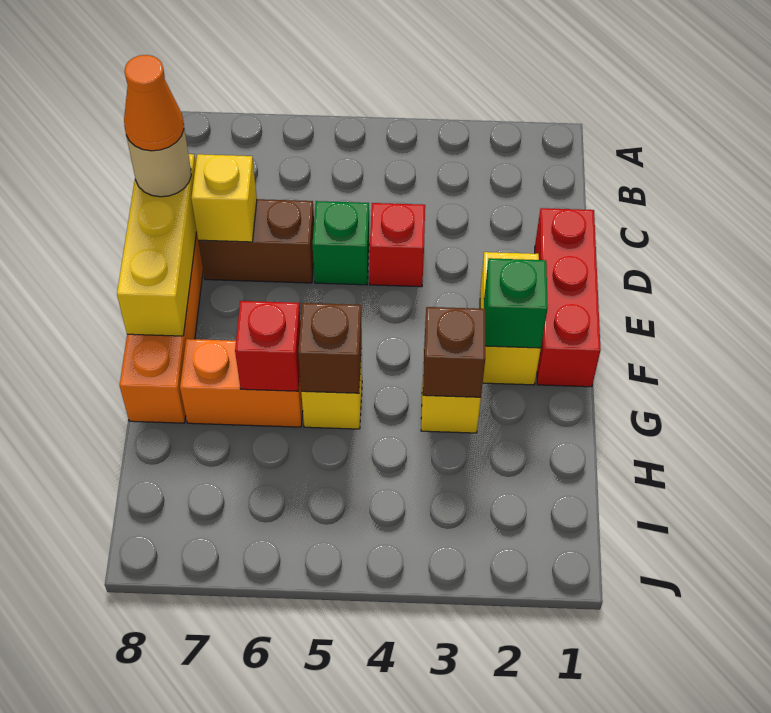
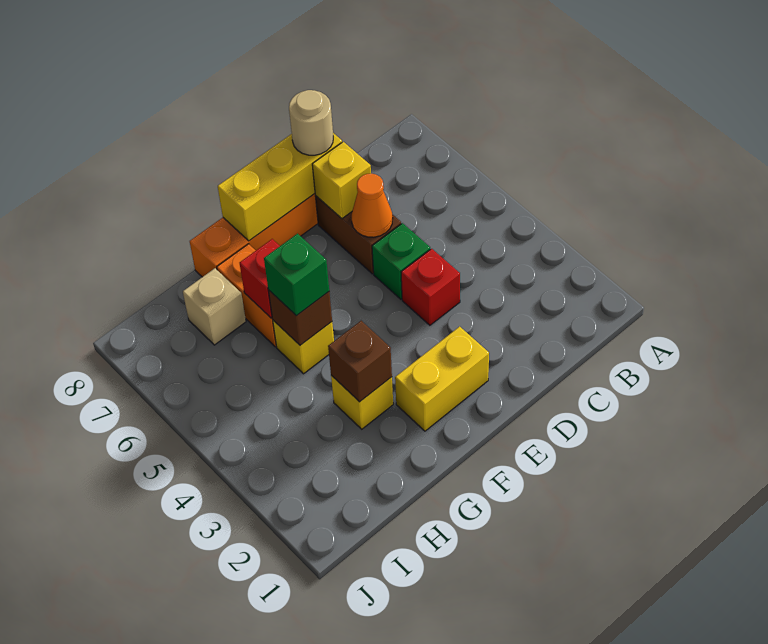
red brick D1:F1 level 1 -> none
orange cone D8 level 4 -> orange cone D6 level 2
green brick F2 level 2 -> green brick G5 level 3
none -> tan brick H7 level 1

